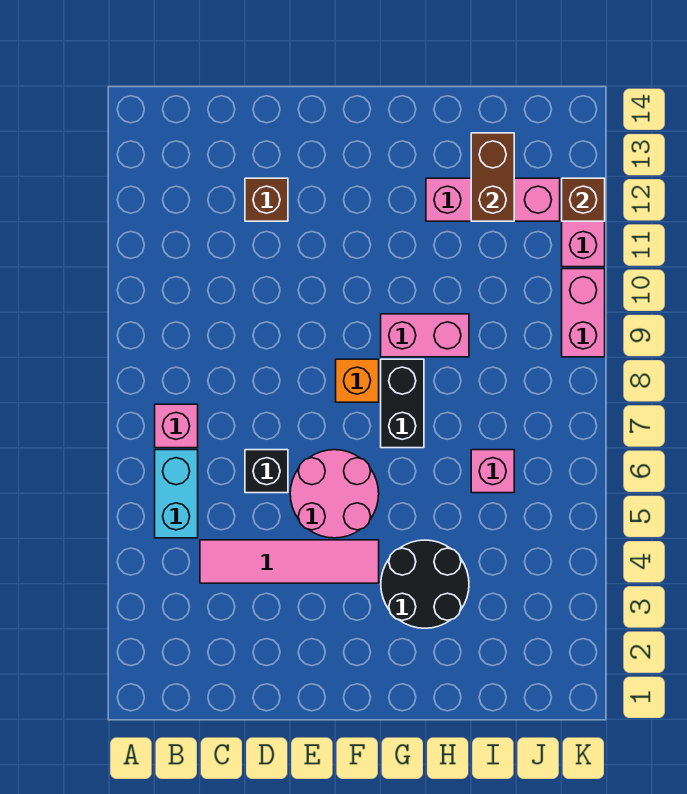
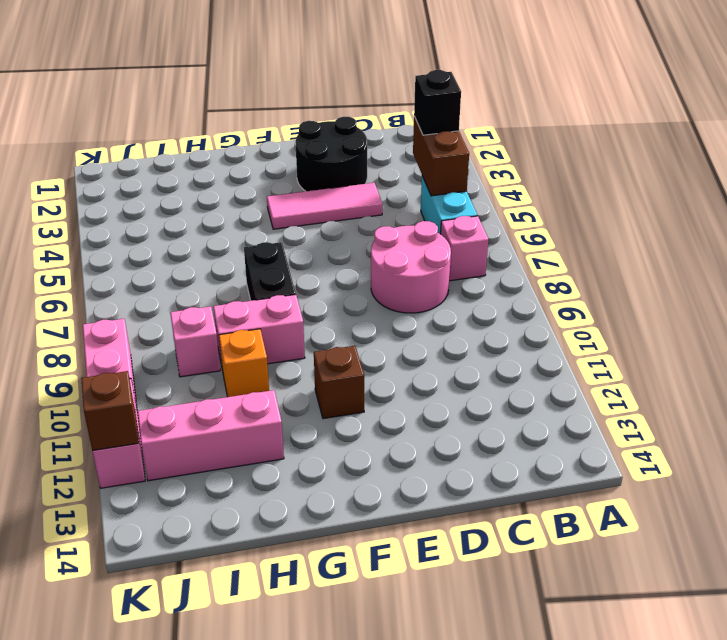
pink tile C4:F4 level 1 -> pink tile D4:F4 level 1
black brick D6 level 1 -> black brick B4 level 3
brown brick D12 level 1 -> brown brick F11 level 1
pink round brick E5:F6 level 1 -> pink round brick C7:D8 level 1
orange brick F8 level 1 -> orange brick H10 level 1
black round brick G3:H4 level 1 -> black round brick D2:E3 level 1
pink brick I6 level 1 -> pink brick I9 level 1
brown brick I12:I13 level 2 -> brown brick B4:B5 level 2

